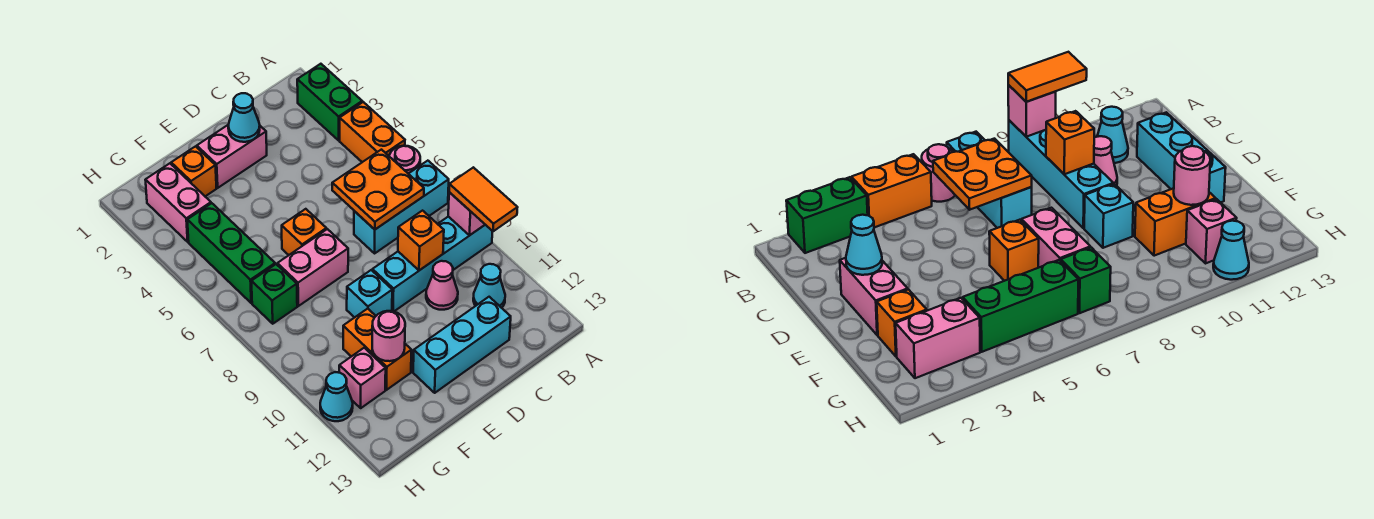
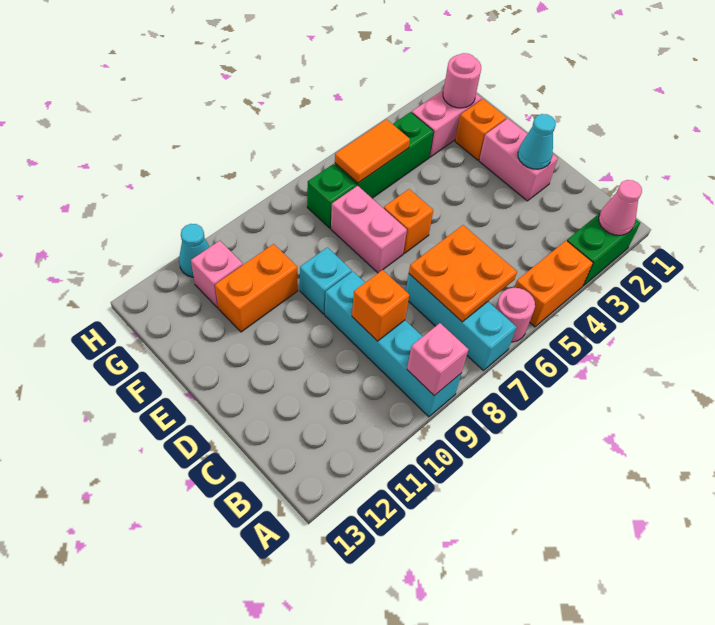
orange tile A9:A10 level 3 -> orange tile G5:G6 level 2
cyan cone B11 level 1 -> none
pink cone C10 level 1 -> pink cone A2 level 2
cyan brick C12:E12 level 1 -> none
pink round brick F11 level 2 -> pink round brick G2 level 2

